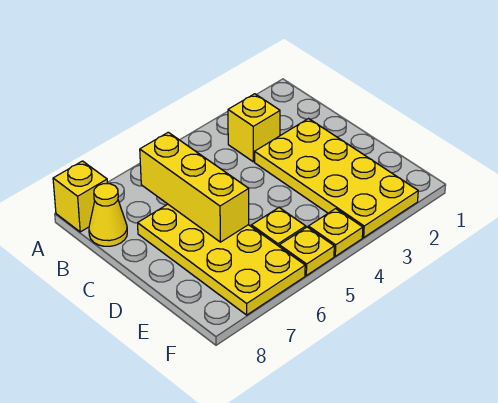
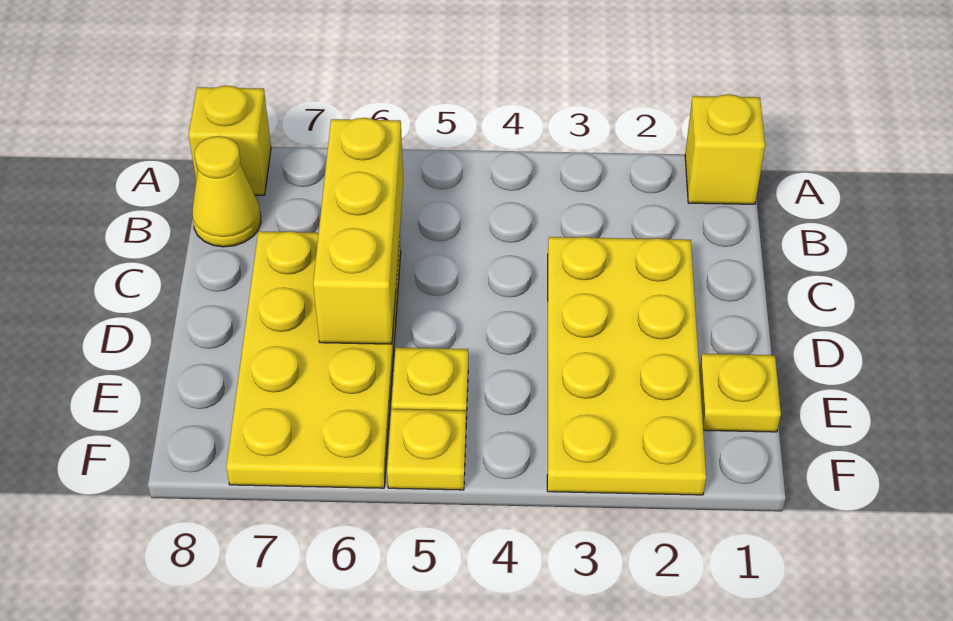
yellow brick B3 level 1 -> yellow brick A1 level 1
yellow plate F4 level 1 -> yellow plate E1 level 1

